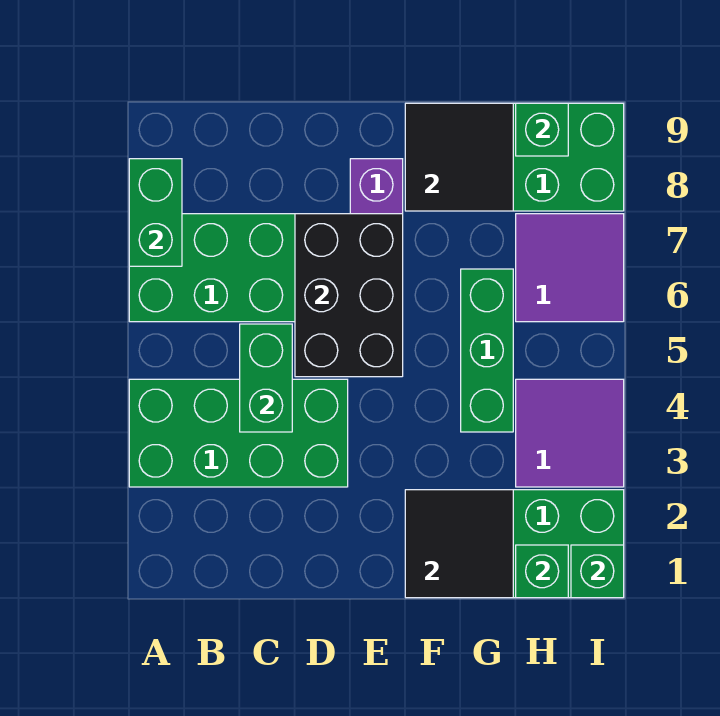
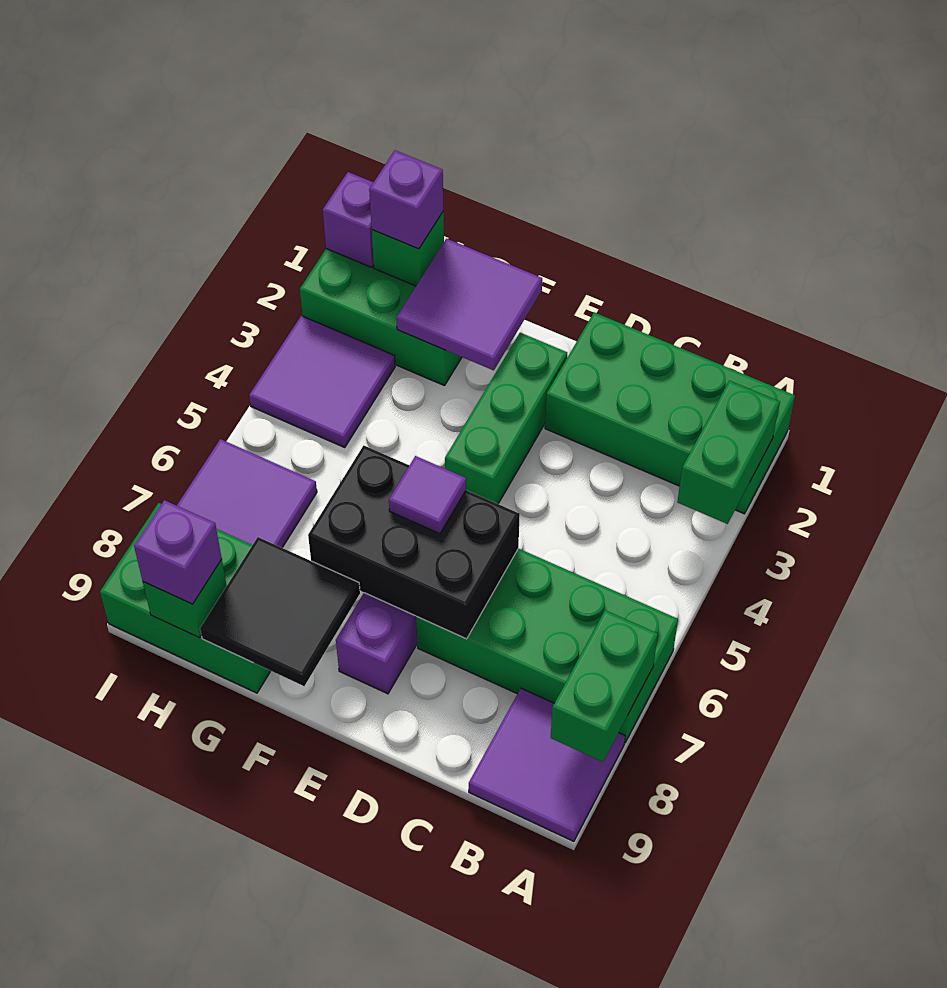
green brick A3:D4 level 1 -> green brick A1:D2 level 1
none -> purple tile A8:B9 level 1
green brick C4:C5 level 2 -> green brick A2:A3 level 2
black brick D5:E7 level 2 -> black brick D6:F7 level 2
none -> purple tile E6 level 3
black tile F1:G2 level 2 -> purple tile F1:G2 level 2
green brick G4:G6 level 1 -> green brick E2:E4 level 1
none -> purple brick H1 level 3
none -> purple brick H9 level 3
green brick I1 level 2 -> purple brick I1 level 2

